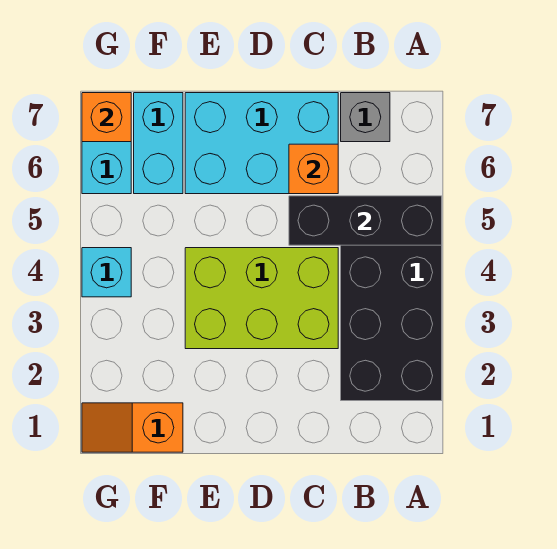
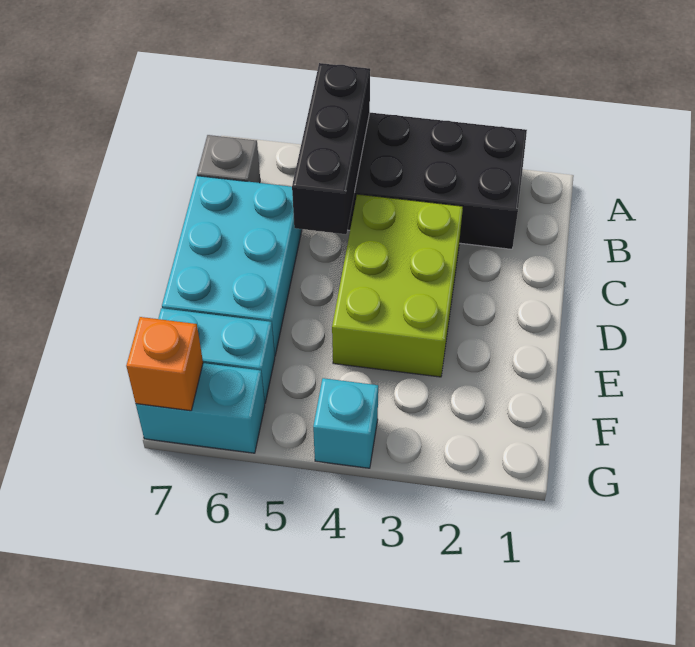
orange brick C6 level 2 -> none
orange slope F1:G1 level 1 top F -> none

